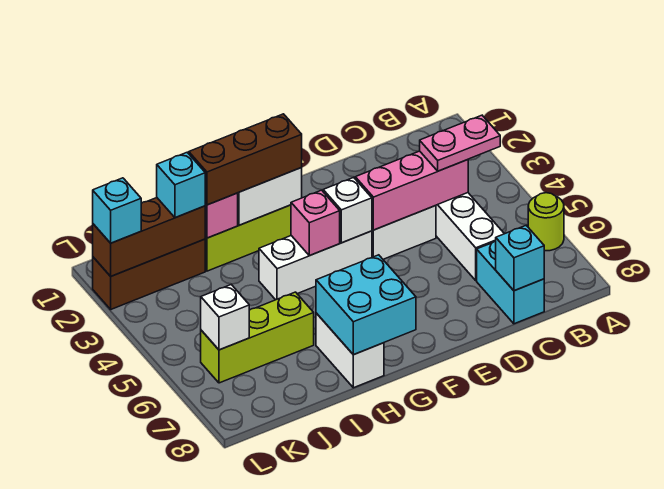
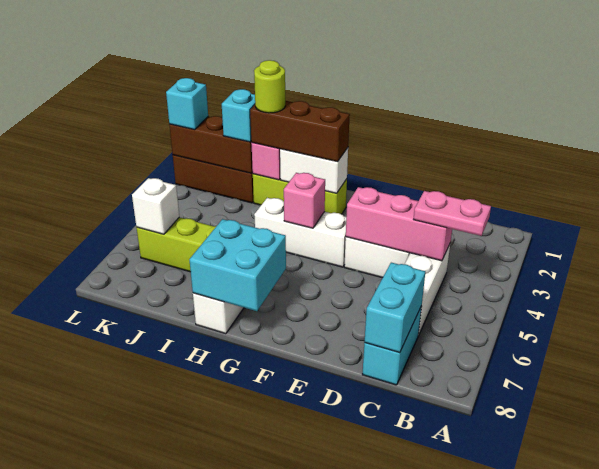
lime round brick A6 level 1 -> lime round brick I2 level 4
cyan brick C8 level 2 -> cyan brick C7:C8 level 2
white brick F4 level 2 -> none

